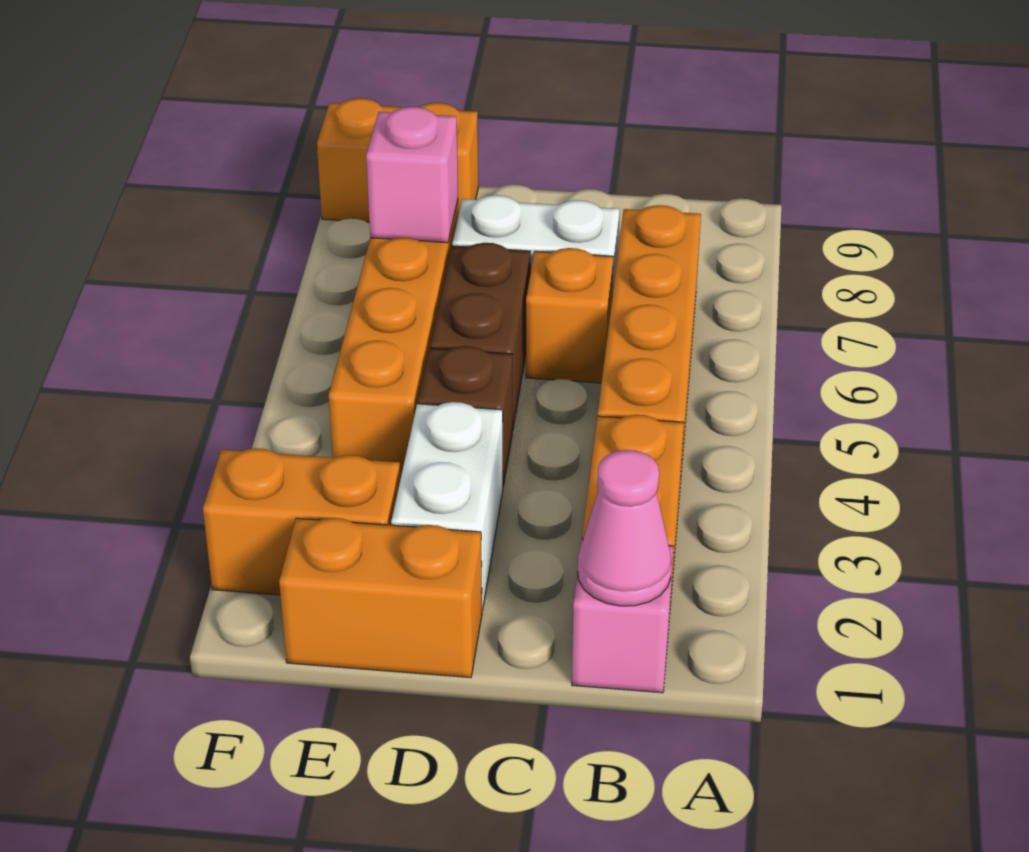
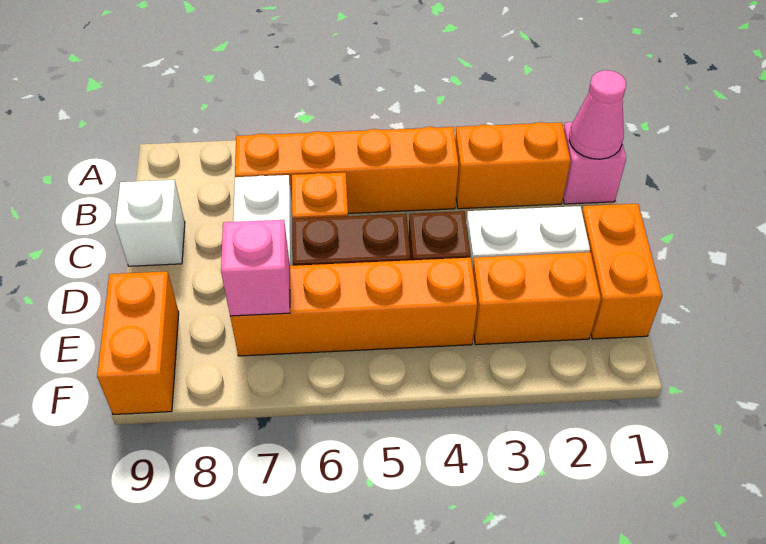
none -> white brick C9 level 1
orange brick E2:F2 level 1 -> orange brick E2:E3 level 1

